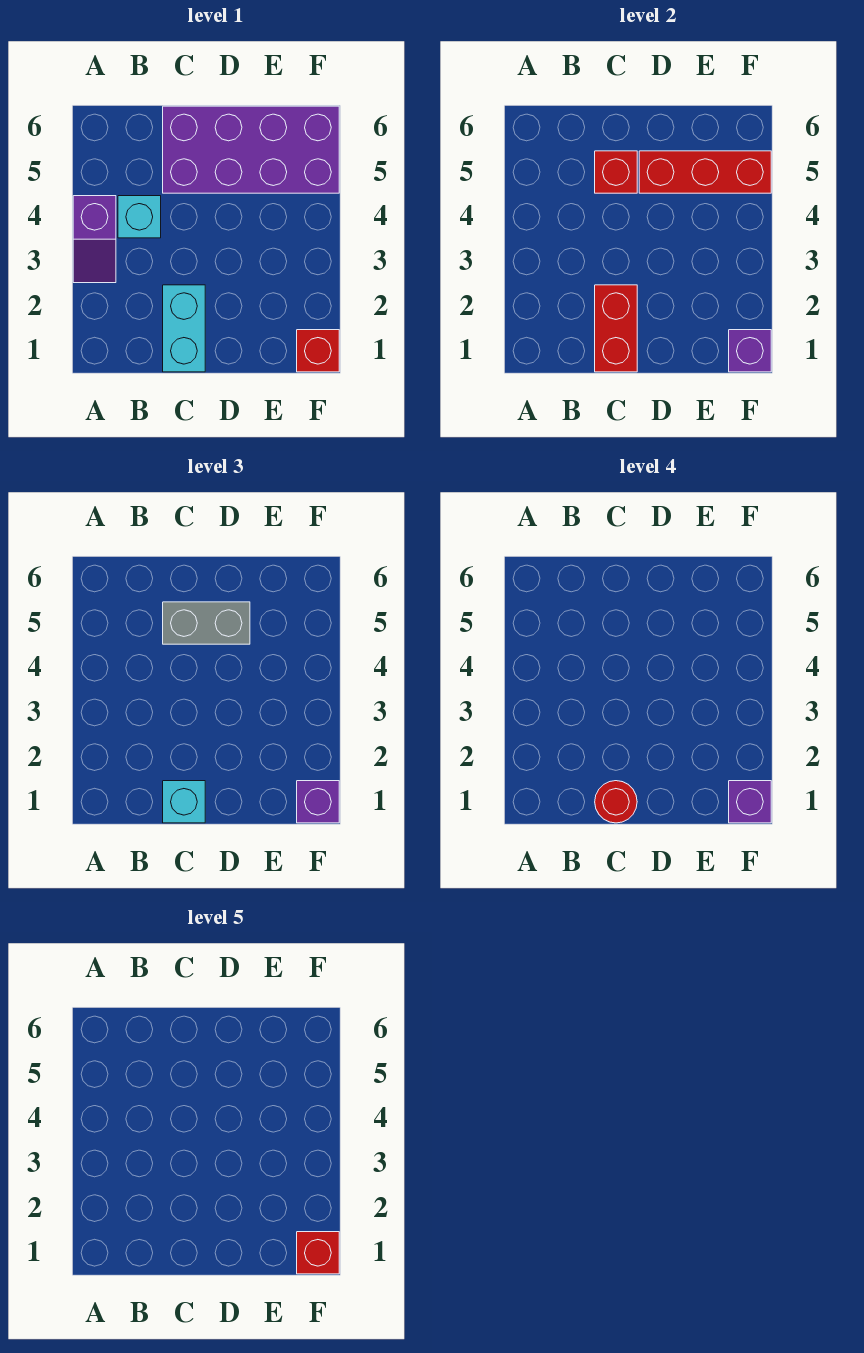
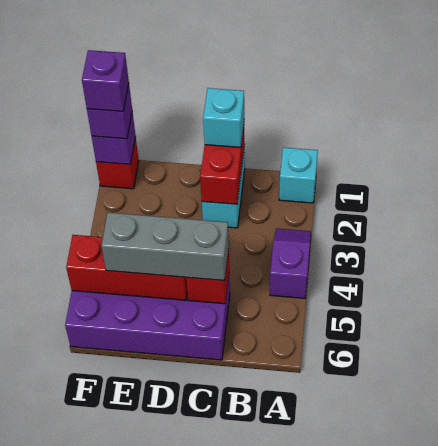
cyan brick B4 level 1 -> cyan brick A1 level 1
red round brick C1 level 4 -> none
grey brick C5:D5 level 3 -> grey brick C5:E5 level 3
red brick F1 level 5 -> none

